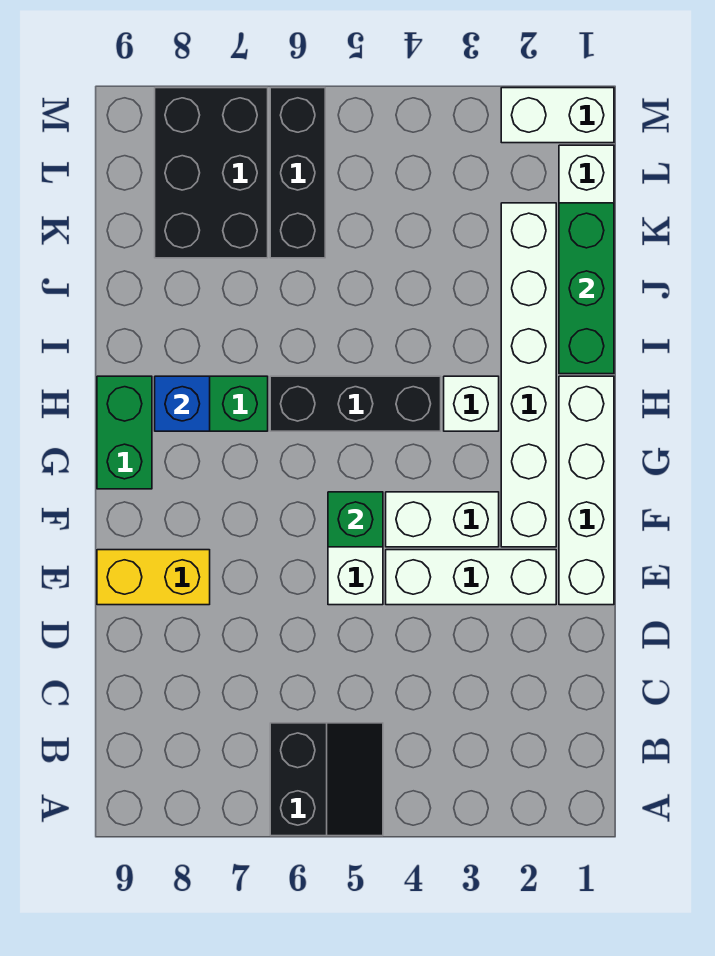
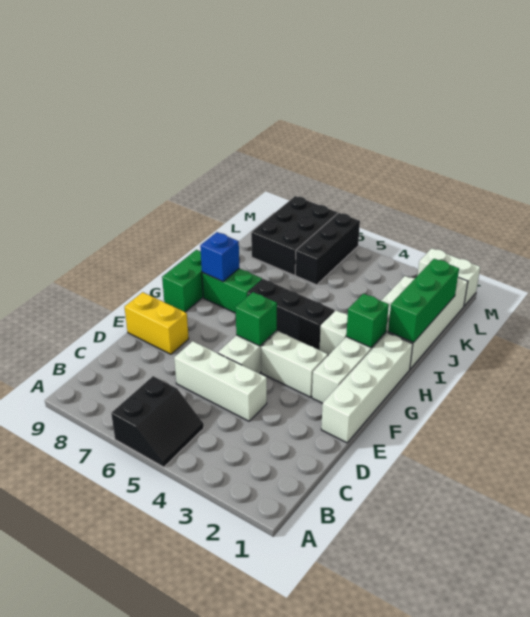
white brick E2:E4 level 1 -> white brick D4:D6 level 1
none -> green brick H2 level 2

